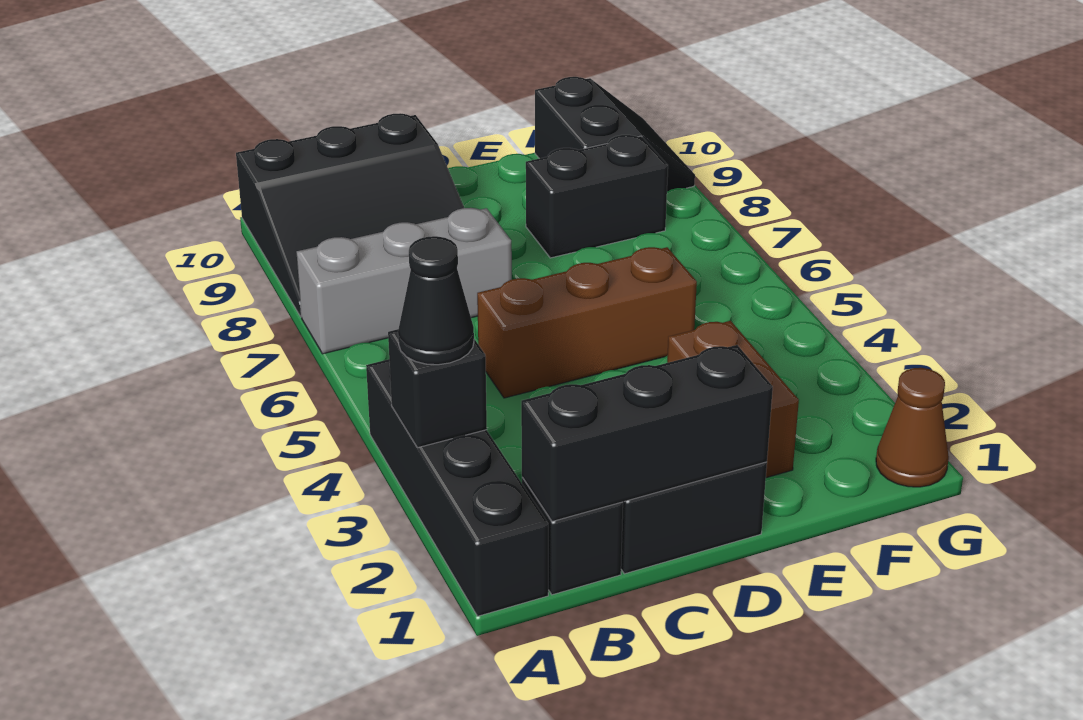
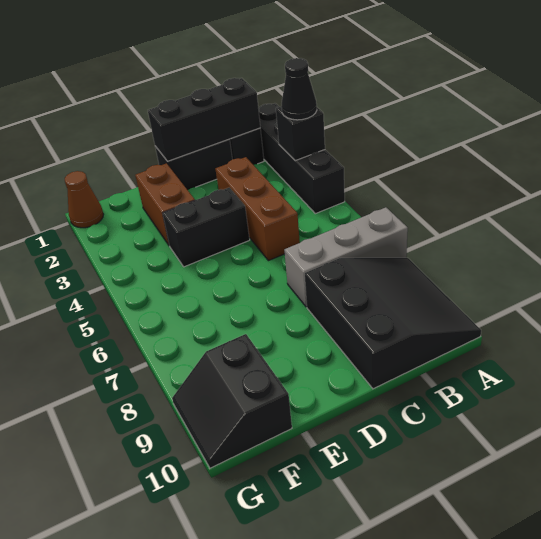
black slope A8:C10 level 1 top 10 -> black slope A8:C10 level 1 top C
brown brick C5:E5 level 1 -> brown brick C3:C5 level 1
black brick E8:F8 level 1 -> black brick D4:E4 level 1

